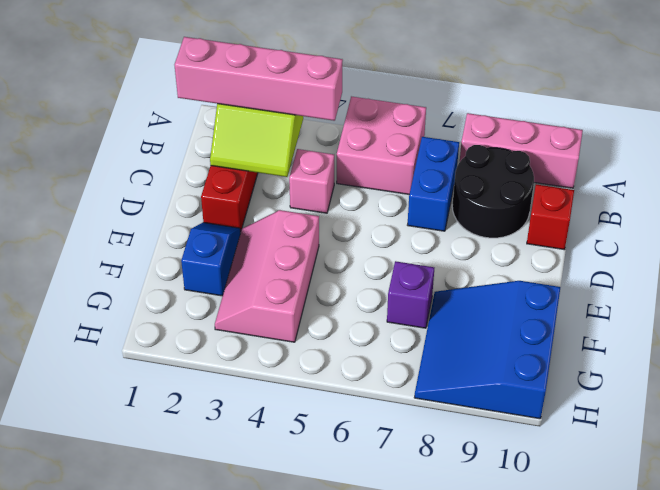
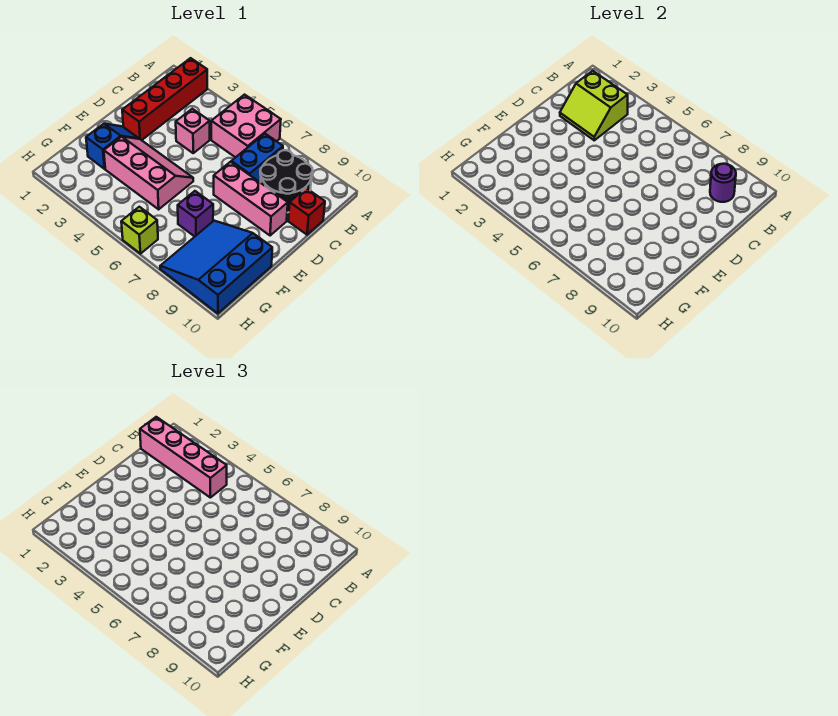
pink brick A8:A10 level 1 -> pink brick D7:D9 level 1
none -> purple round brick B9 level 2
pink slope E3:G4 level 1 top 4 -> pink slope E3:F5 level 1 top F
none -> lime brick H6 level 1

